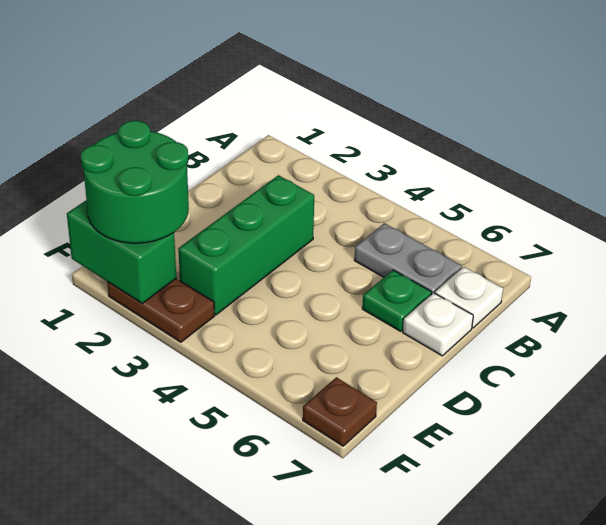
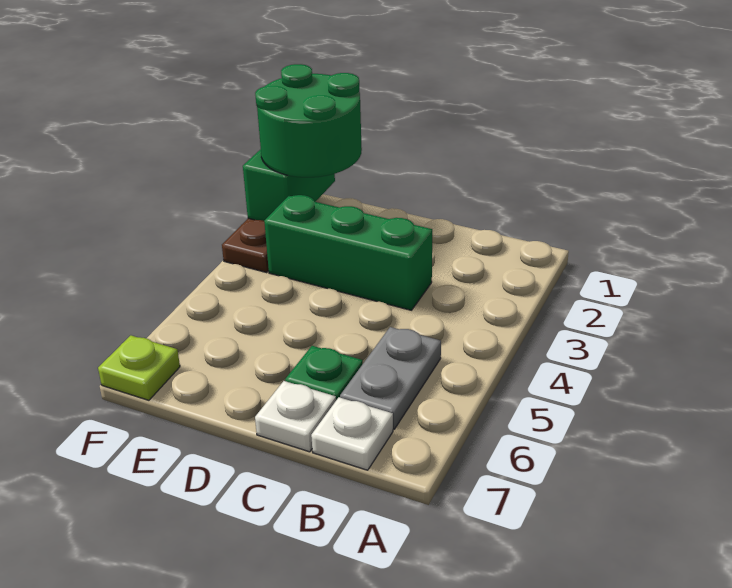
brown plate F7 level 1 -> lime plate F7 level 1

